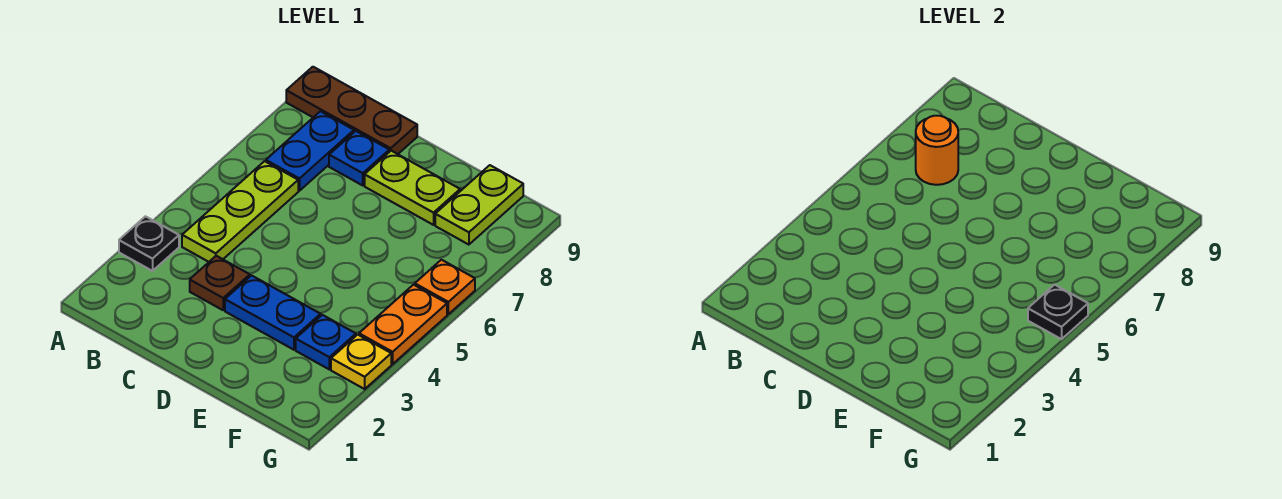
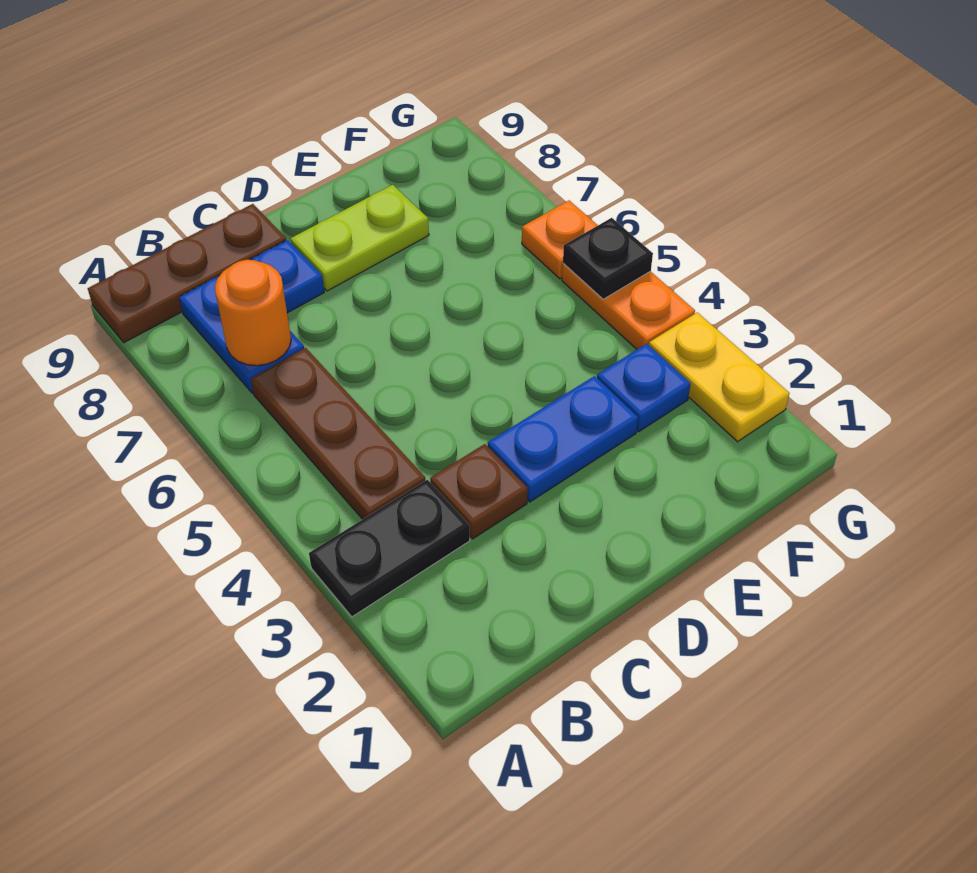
black plate A3 level 1 -> black plate A3:B3 level 1
lime plate B4:B6 level 1 -> brown plate B4:B6 level 1
lime plate F8:F9 level 1 -> none
yellow plate G3 level 1 -> yellow plate G2:G3 level 1

